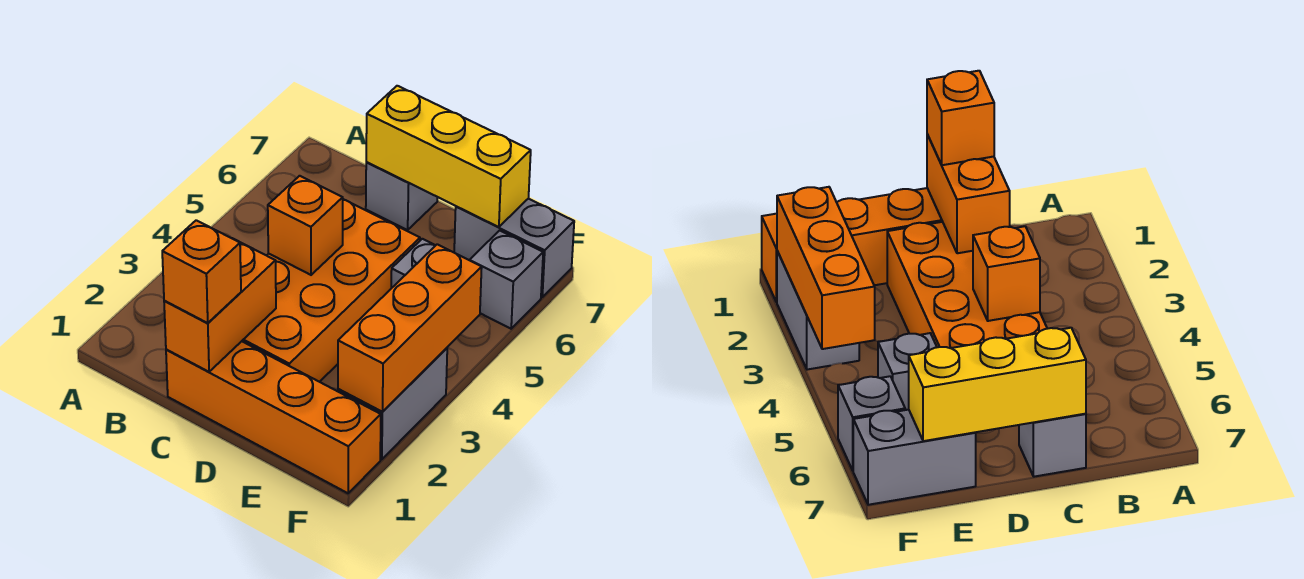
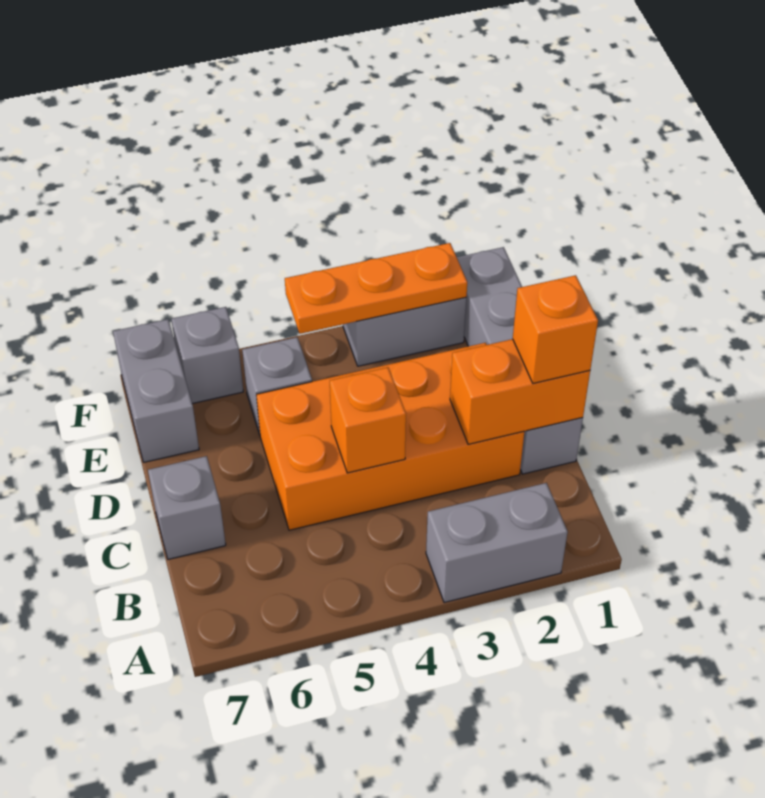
none -> grey brick A2:A3 level 1
orange brick C1:F1 level 1 -> grey brick C1:F1 level 1
yellow brick C7:E7 level 2 -> none
orange brick F2:F4 level 2 -> orange plate F2:F4 level 2

